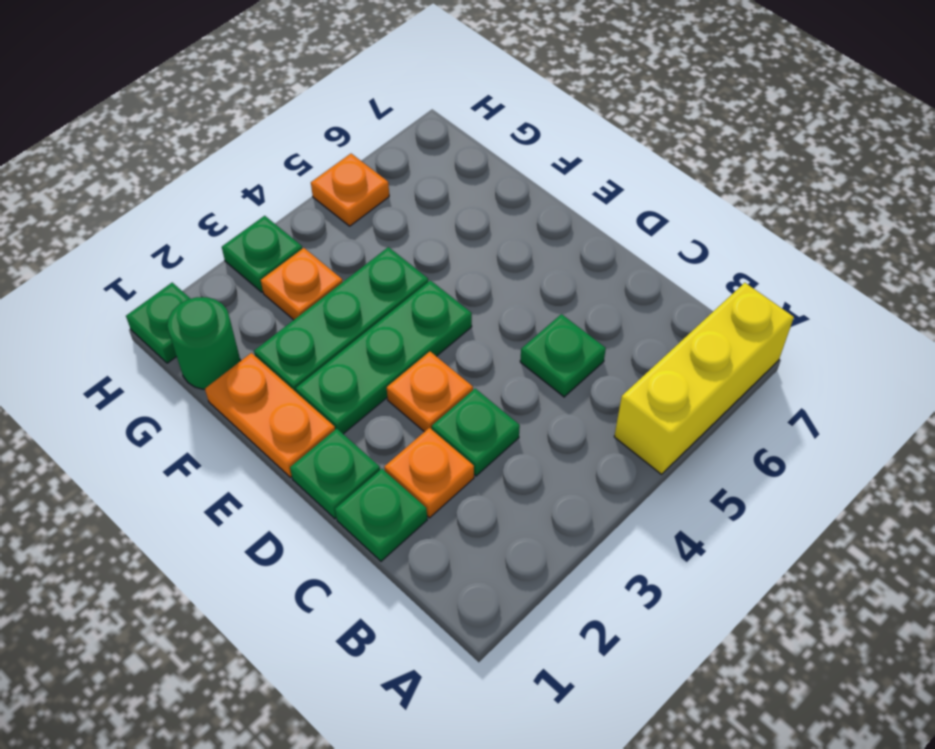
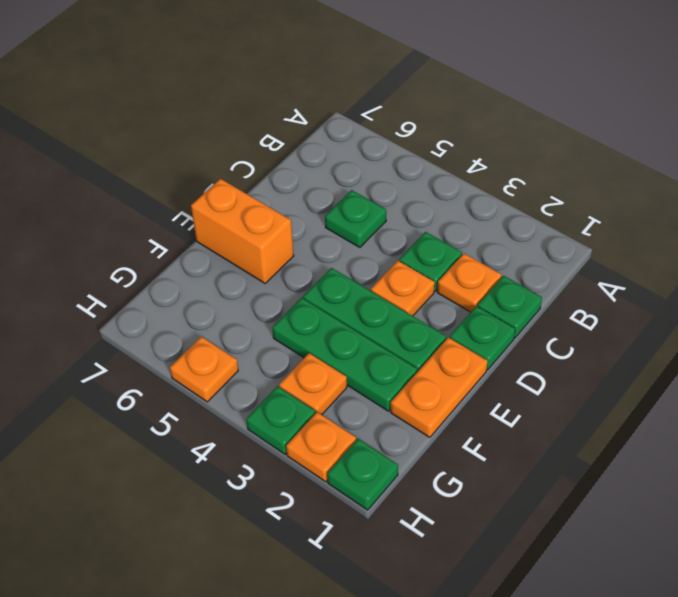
yellow brick A5:A7 level 1 -> none
none -> orange brick E6:E7 level 1
green round brick G1 level 1 -> none
none -> orange plate H2 level 1

